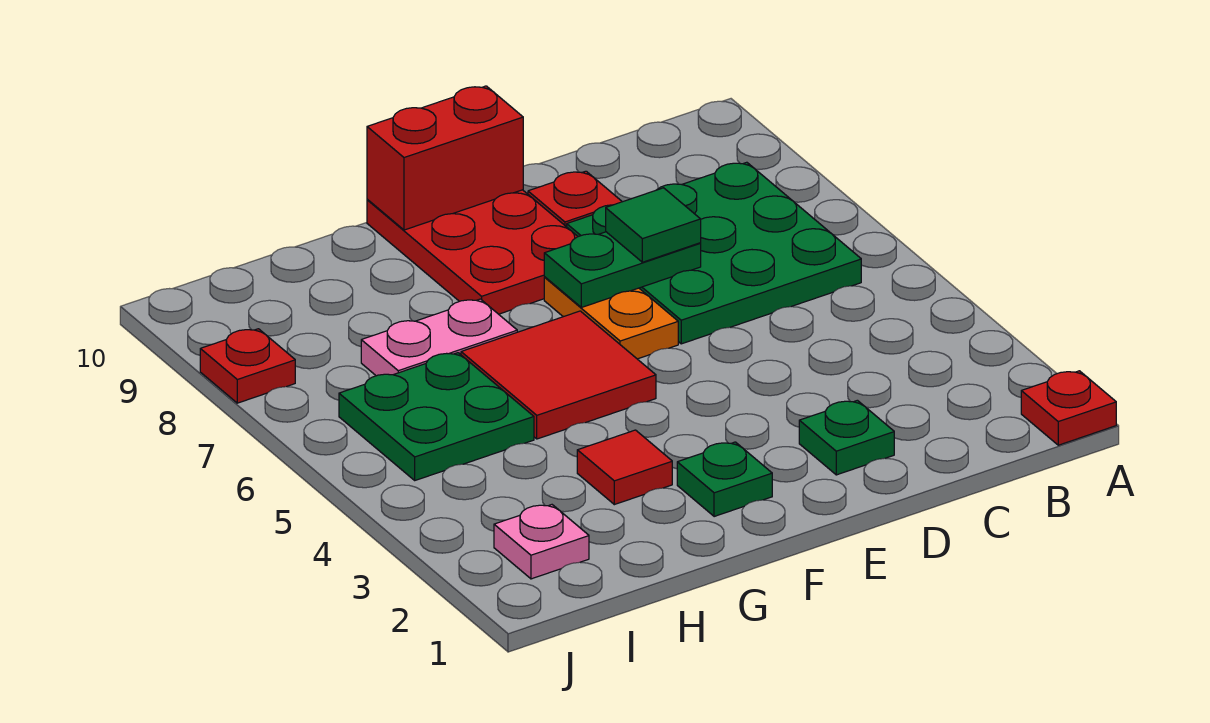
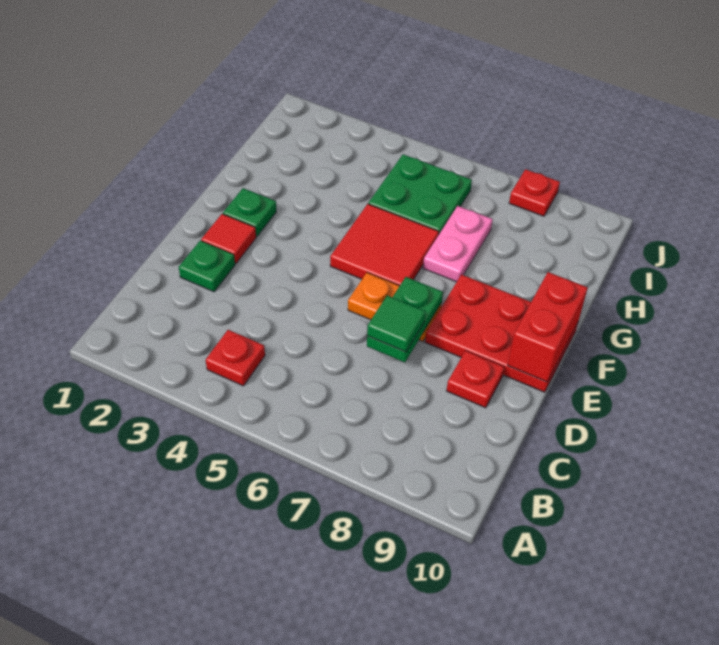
red plate A1 level 1 -> red plate B4 level 1
green plate B6:D8 level 1 -> none
red tile G3 level 1 -> red tile E2 level 1
pink plate I2 level 1 -> none

